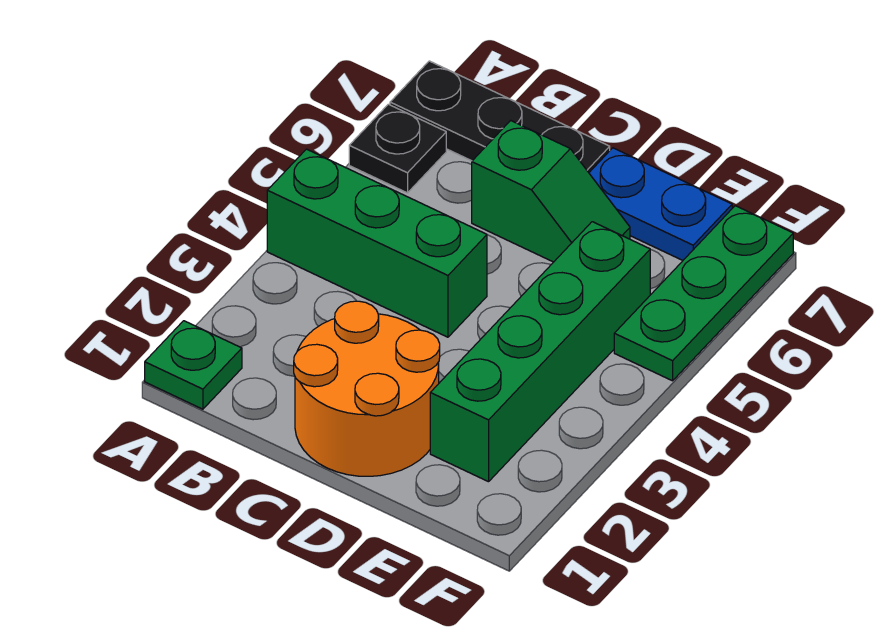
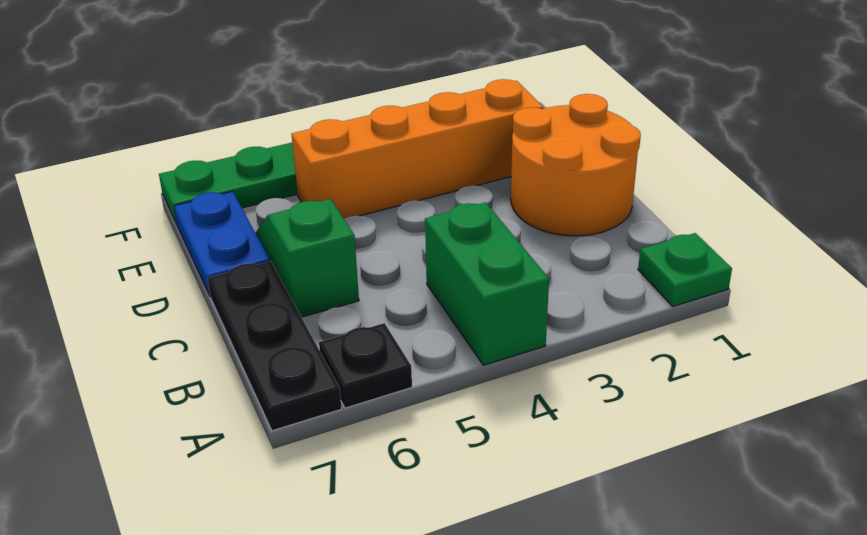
green brick A4:C4 level 1 -> green brick A4:B4 level 1
green brick E2:E5 level 1 -> orange brick E2:E5 level 1

